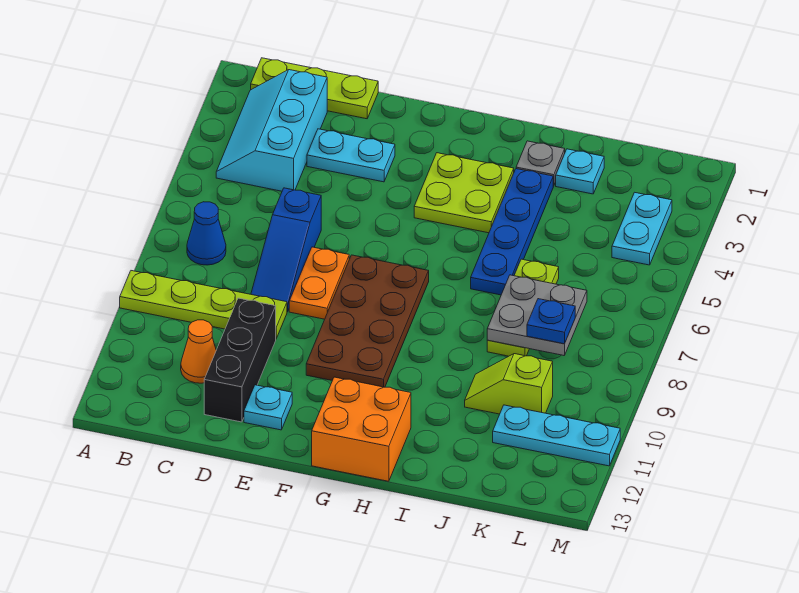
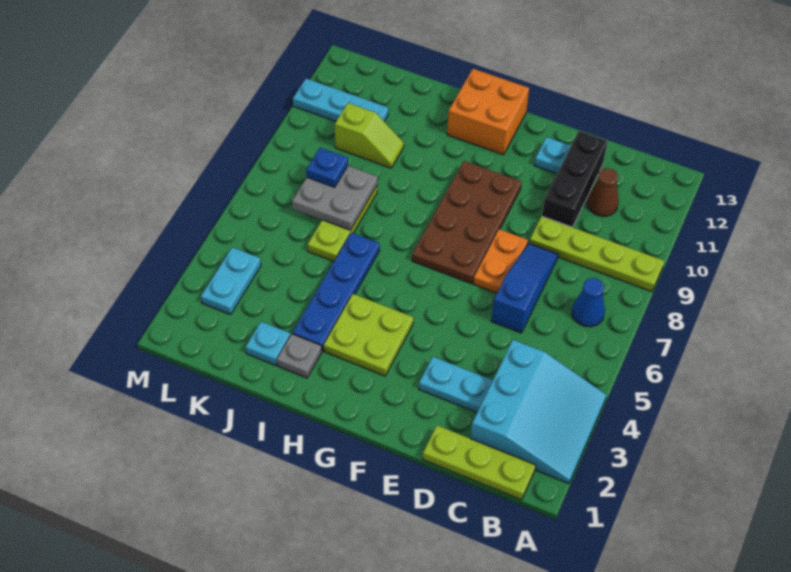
cyan slope B2:C4 level 1 top C -> cyan slope A2:C4 level 1 top C
orange cone C11 level 1 -> brown cone C11 level 1

